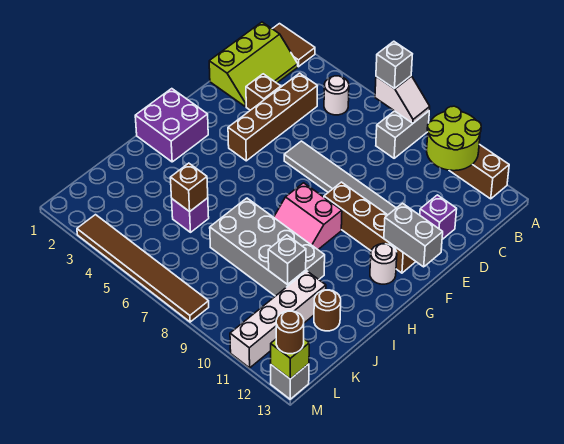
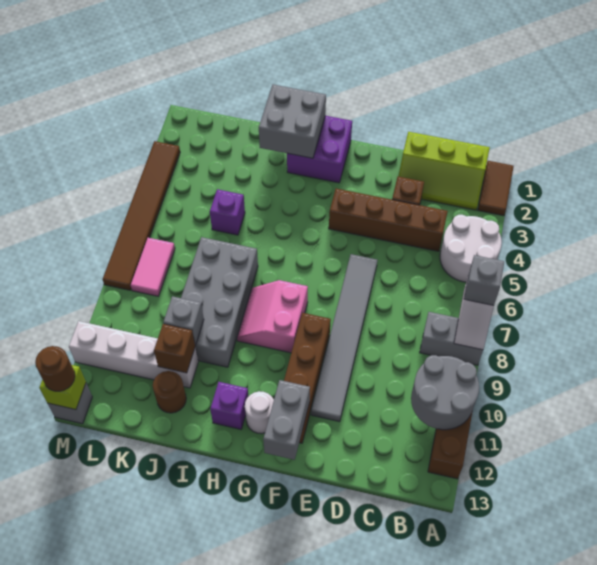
lime round brick A10:B11 level 2 -> grey round brick A10:B11 level 2
white round brick B5 level 1 -> white round brick A4:B5 level 1
purple brick D12 level 1 -> purple brick H12 level 1
none -> grey brick H1:I2 level 2
brown brick J5 level 2 -> brown brick J11 level 2
none -> pink tile L7:L8 level 1

